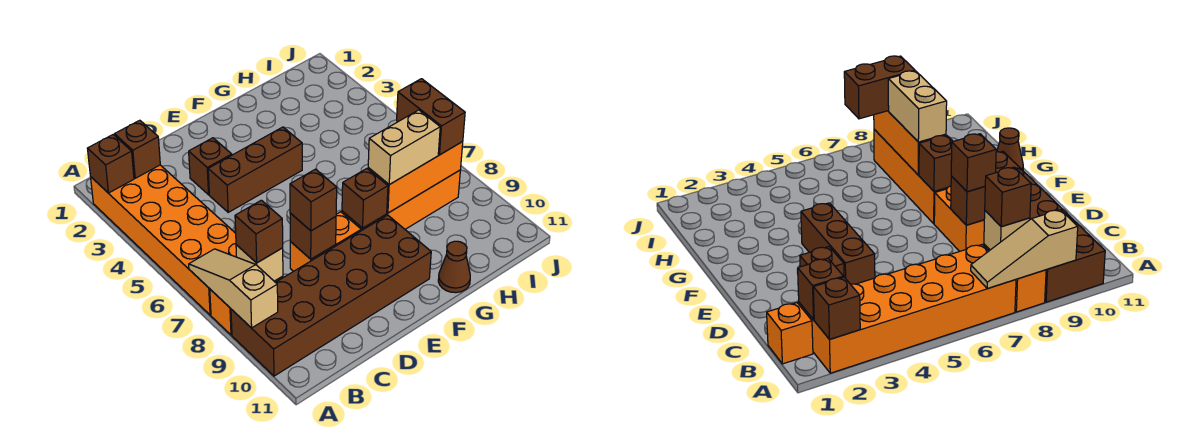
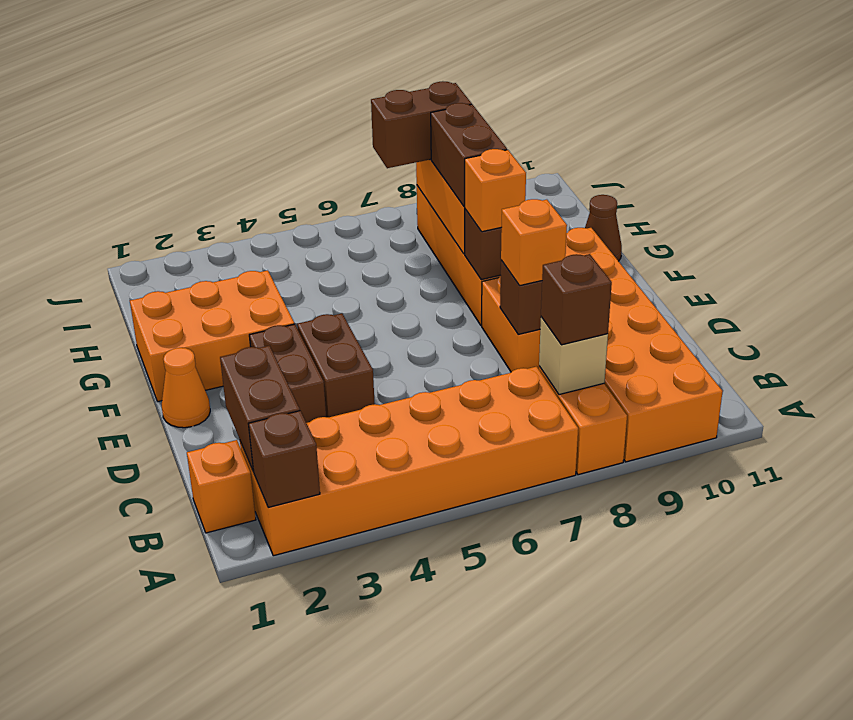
tan slope A7:A9 level 2 top 9 -> none
brown brick A9:F10 level 1 -> orange brick A9:F10 level 1
brown brick B2 level 2 -> brown brick B2:C2 level 2
brown brick D3 level 1 -> brown brick D3:E3 level 1
brown brick D4:F4 level 1 -> brown brick D4:E4 level 1
brown brick D8 level 3 -> orange brick D8 level 3
none -> orange cone E1 level 1
none -> orange brick F1:G3 level 1
none -> orange brick F8 level 3
tan brick G8:H8 level 3 -> brown brick G8:H8 level 3

